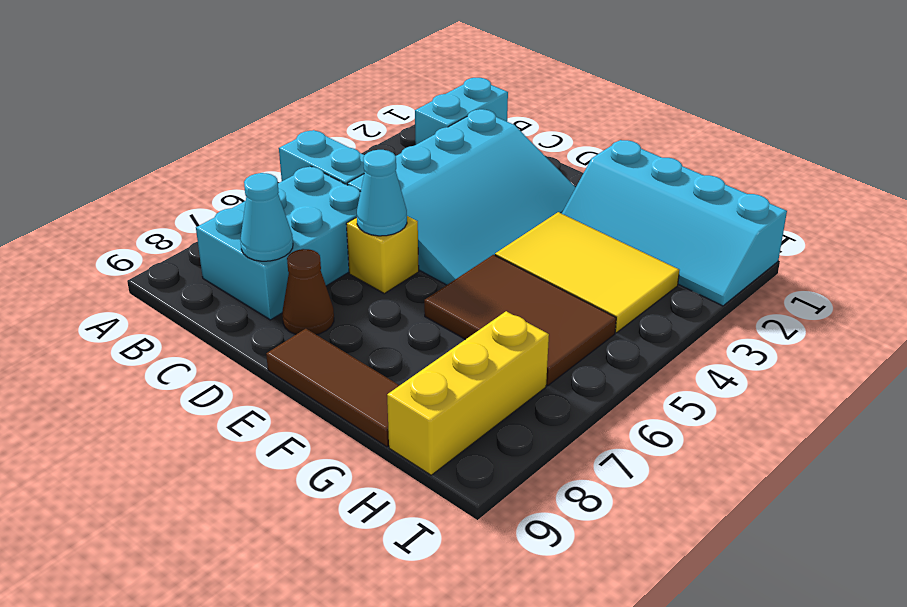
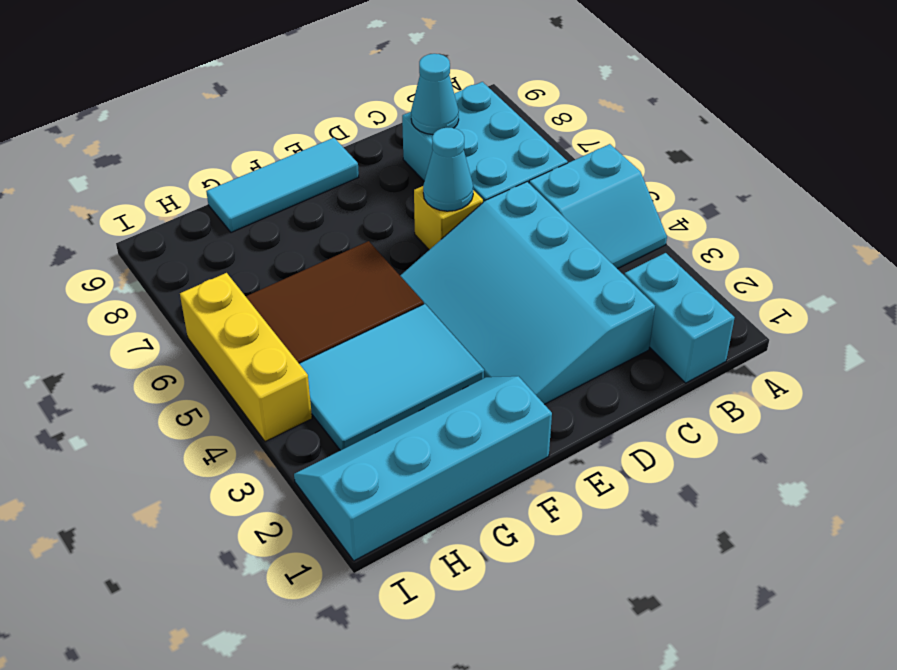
brown cone D8 level 1 -> none
brown tile E9:G9 level 1 -> cyan tile E9:G9 level 1
yellow tile F3:H4 level 1 -> cyan tile F3:H4 level 1
yellow brick H7:H9 level 1 -> yellow brick I4:I6 level 1

